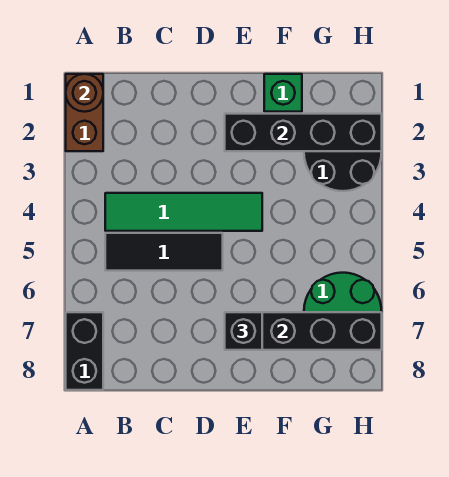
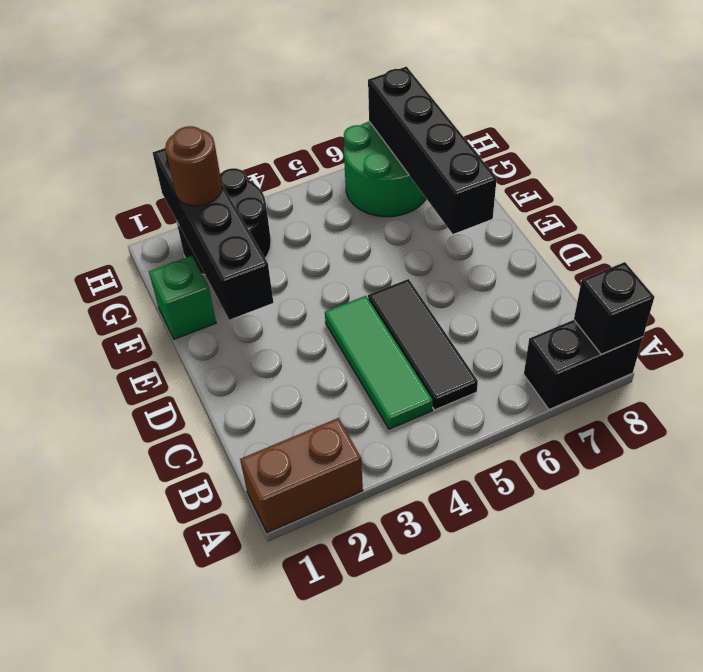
brown round brick A1 level 2 -> brown round brick G2 level 3
green tile B4:E4 level 1 -> green tile B4:D4 level 1
black brick E7 level 3 -> black brick A8 level 2

